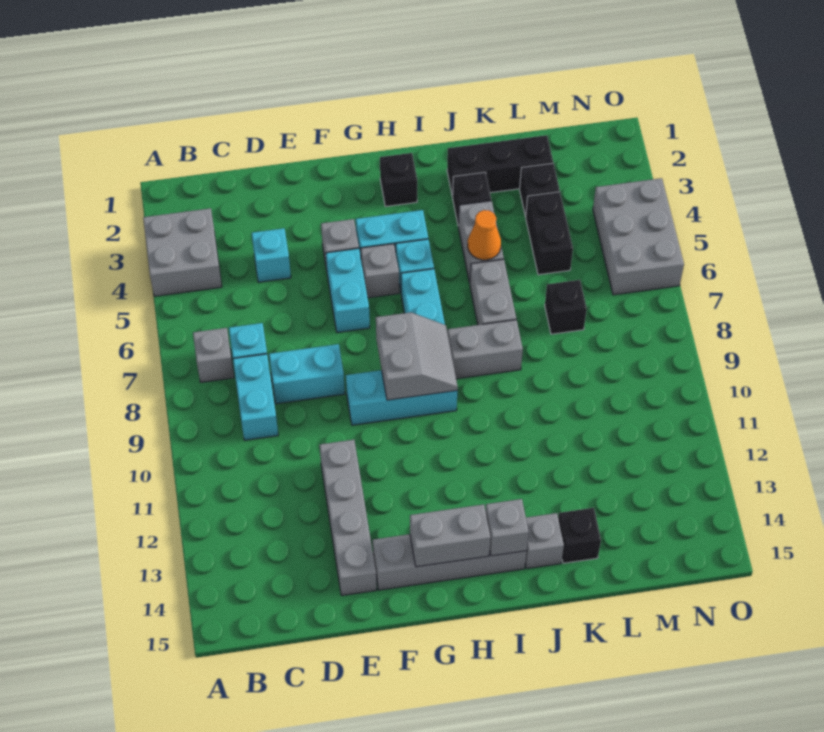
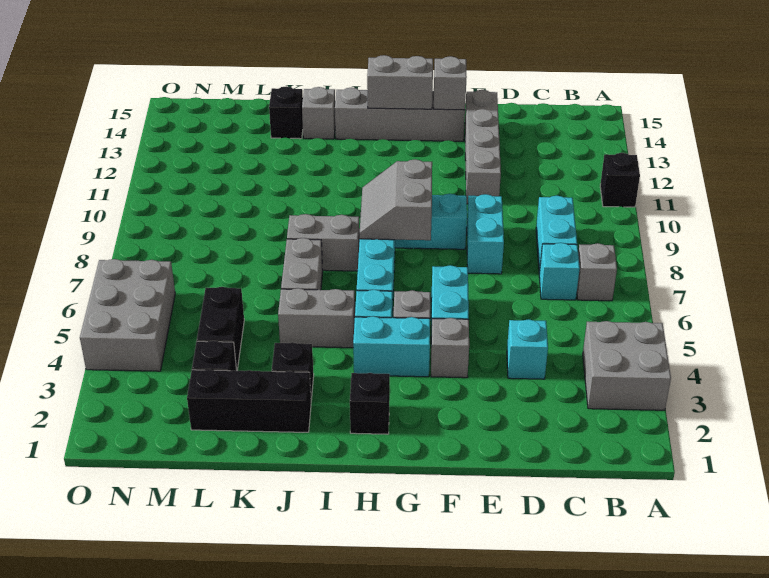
cyan brick D8:E8 level 1 -> cyan brick E8:E9 level 1
grey brick I14 level 2 -> grey brick F14 level 2
grey brick J4:J5 level 1 -> grey brick I5:J5 level 1
orange cone J5 level 2 -> none
black brick L7 level 1 -> black brick A11 level 1

